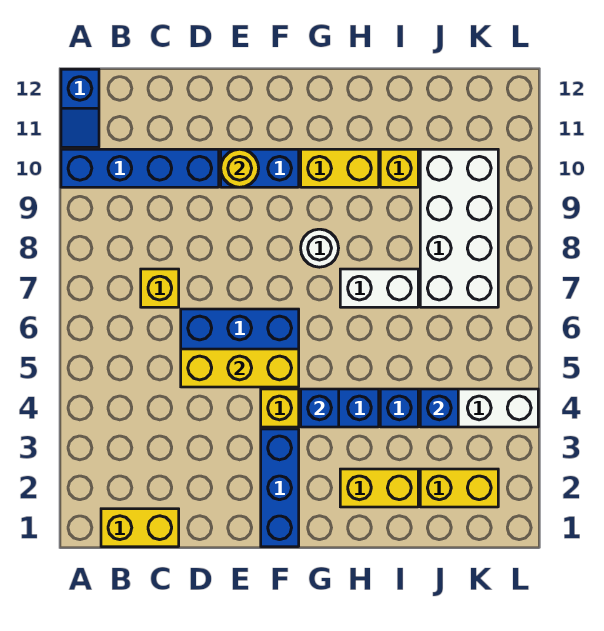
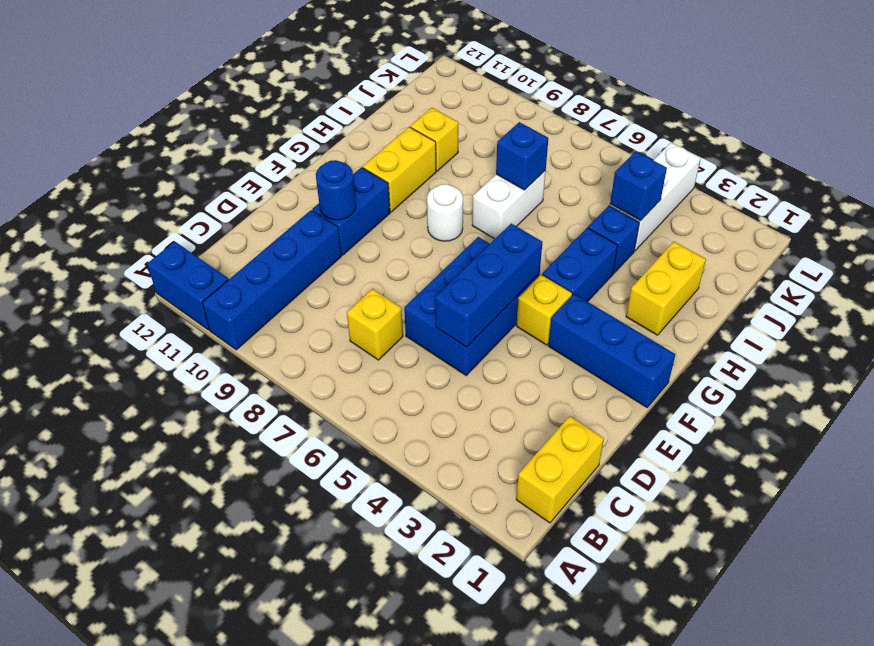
blue slope A11:A12 level 1 top 12 -> blue brick A11:A12 level 1
yellow brick D5:F5 level 2 -> blue brick D5:F5 level 2
yellow round brick E10 level 2 -> blue round brick E10 level 2
blue brick G4 level 2 -> blue brick I7 level 2
yellow brick J2:K2 level 1 -> none
white brick J7:K10 level 1 -> none

